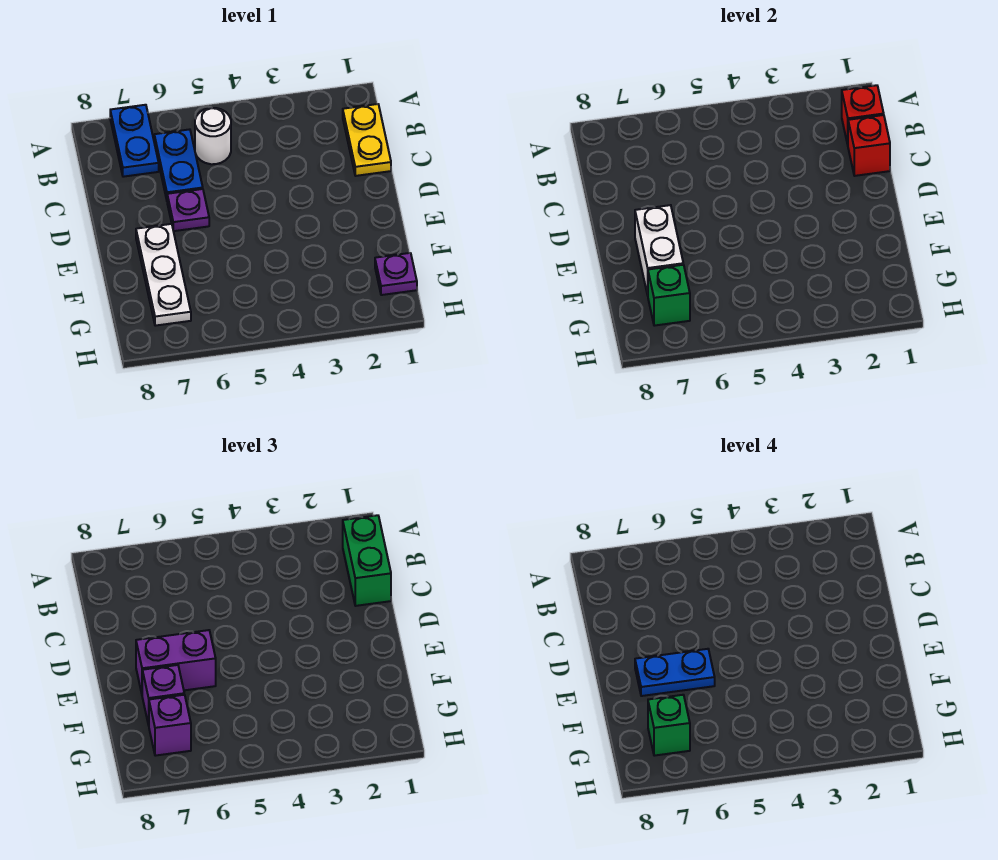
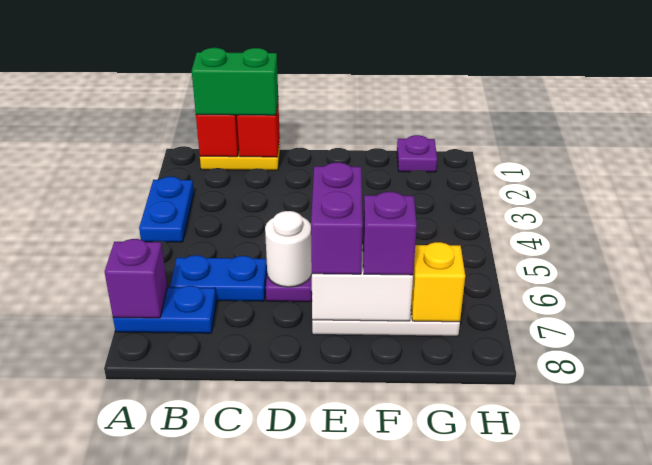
white round brick B5 level 1 -> white round brick D6 level 2
blue plate E6:E7 level 4 -> blue plate A3:A4 level 1
green brick G7 level 2 -> yellow brick G7 level 2
purple brick G7 level 3 -> purple brick A7 level 2
green brick G7 level 4 -> none

